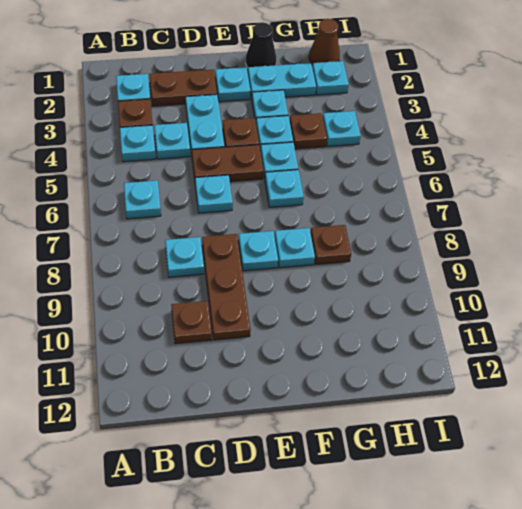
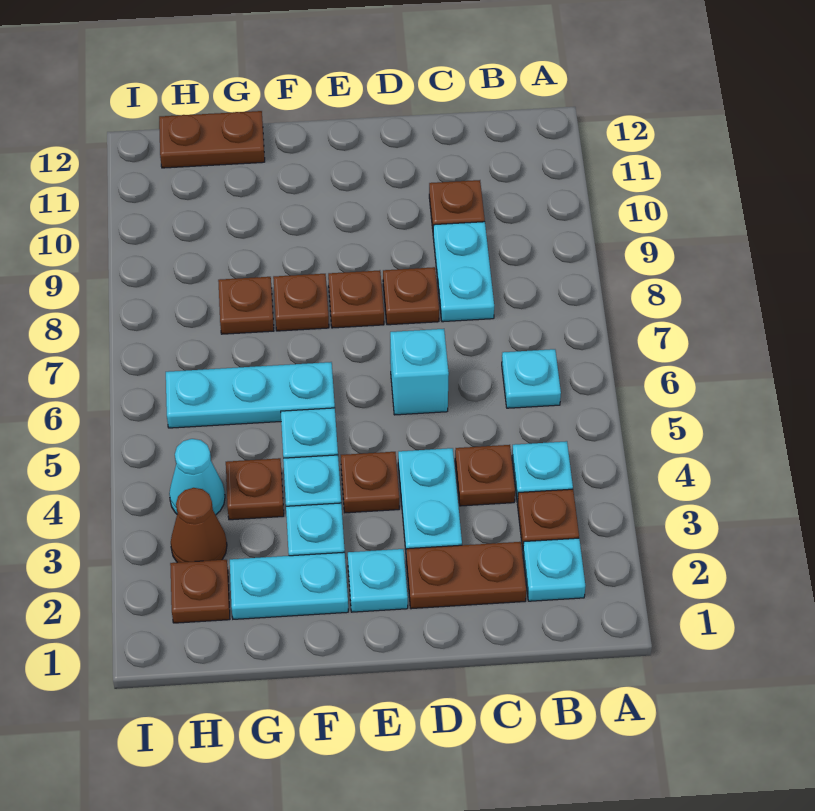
cyan plate C4 level 1 -> brown plate C4 level 1
cyan plate C8 level 1 -> cyan plate C8:C9 level 1
brown plate D5:E5 level 1 -> brown plate G12:H12 level 1
cyan plate D6 level 1 -> cyan brick D6 level 1
brown plate D8:D10 level 1 -> brown plate D8 level 1
cyan plate E8 level 1 -> brown plate E8 level 1
black cone F1 level 1 -> none
cyan plate F6 level 1 -> cyan plate F6:H6 level 1
cyan plate F8 level 1 -> brown plate F8 level 1
brown cone H1 level 1 -> brown cone H3 level 1
cyan plate H2 level 1 -> brown plate H2 level 1
cyan plate H4 level 1 -> cyan cone H4 level 1

